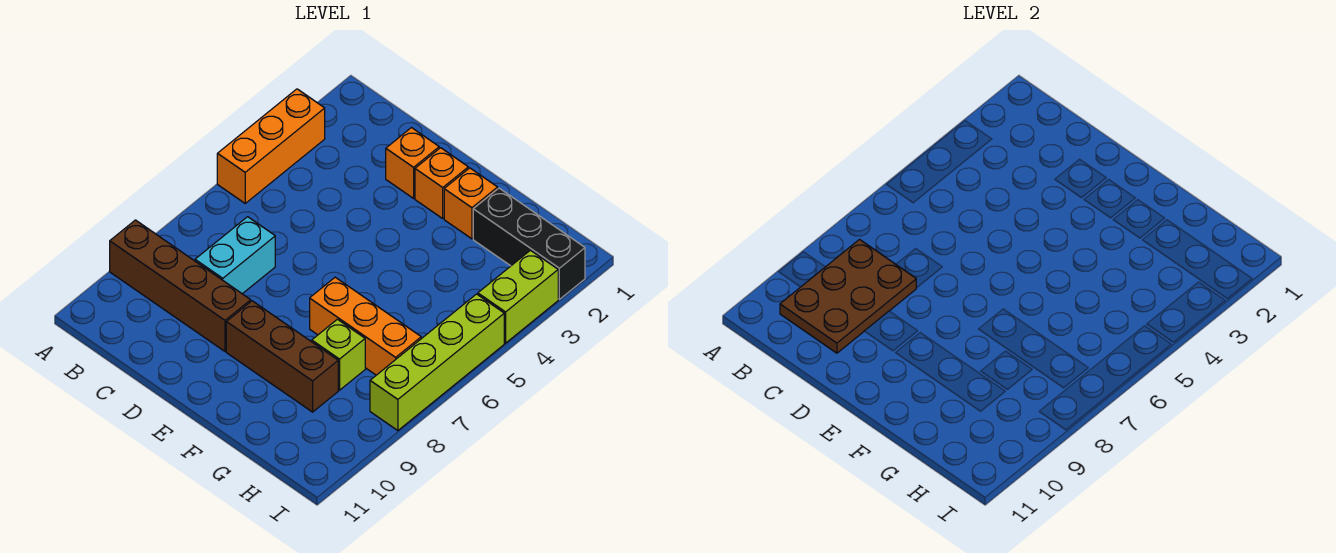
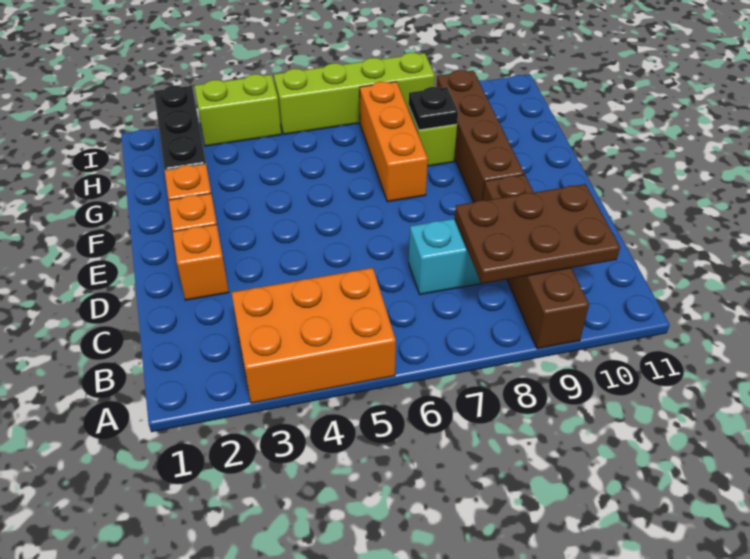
orange brick A3:A5 level 1 -> orange brick A3:B5 level 1
brown brick E9:G9 level 1 -> brown brick E9:H9 level 1
none -> black plate G8 level 2

